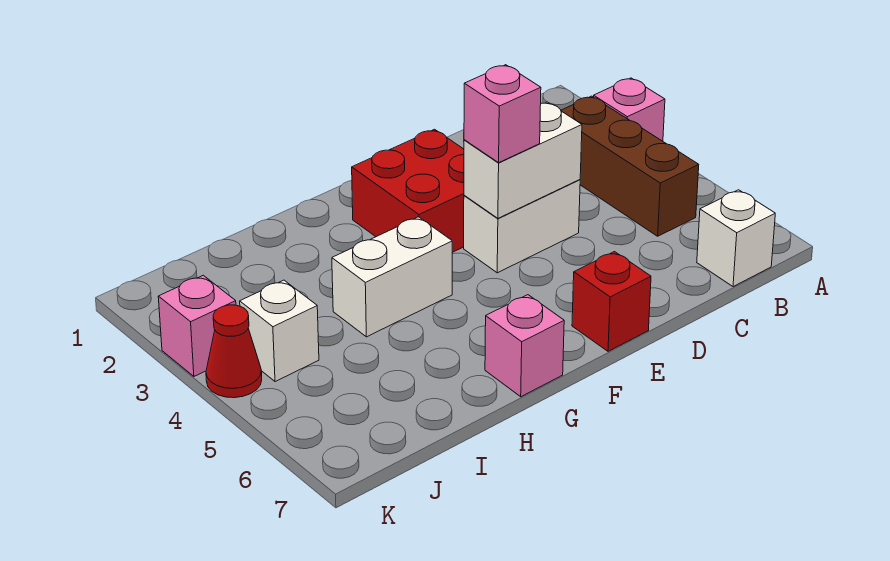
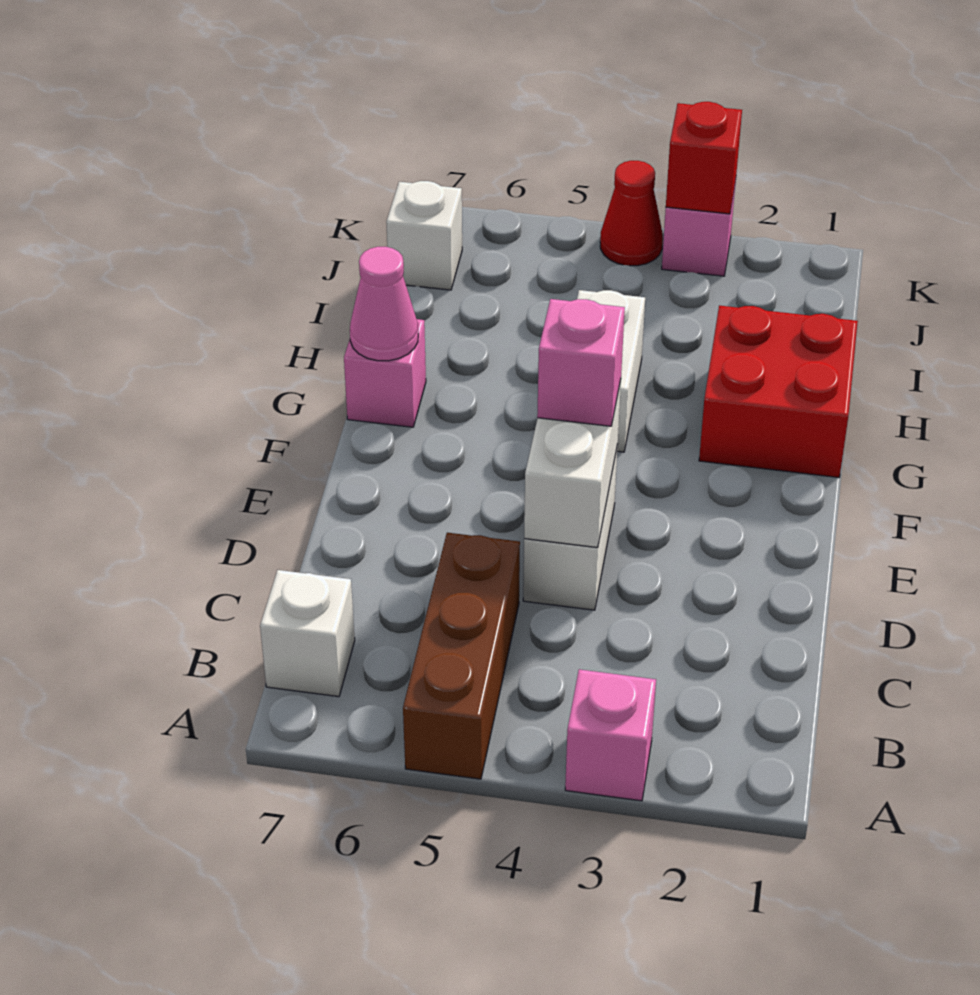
brown brick B3:B5 level 1 -> brown brick A5:C5 level 1
red brick E2:F3 level 1 -> red brick G1:H2 level 1
red brick E7 level 1 -> red brick K3 level 2
none -> pink cone G7 level 2
white brick J4 level 1 -> white brick J7 level 1

